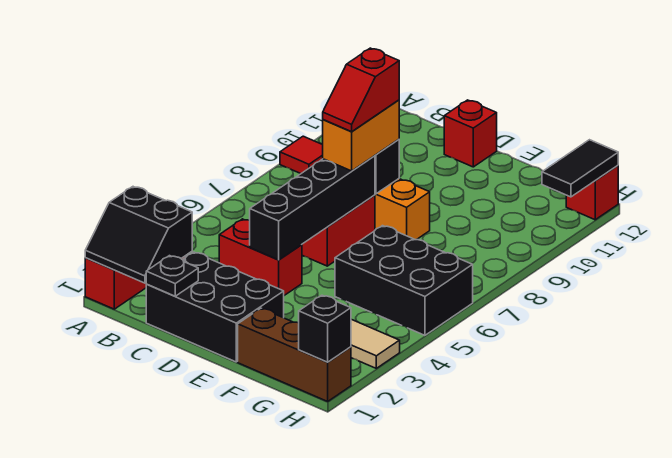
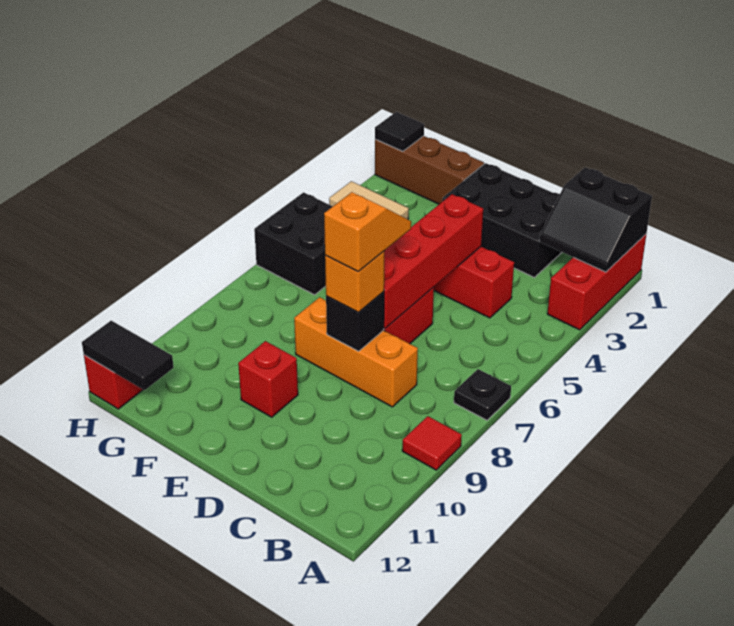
black slope A1:B2 level 2 top 2 -> black slope A1:B2 level 2 top 1
black plate C1 level 2 -> black plate A7 level 1
black brick D4:D7 level 2 -> red brick D4:D7 level 2
orange brick D7:D8 level 3 -> orange brick D8 level 3
red slope D7:D8 level 4 top 8 -> orange slope D7:D8 level 4 top 8
red brick D12 level 1 -> red brick E10 level 1
black brick F5:H6 level 1 -> black brick G5:H6 level 1
black brick H1 level 2 -> black tile H1 level 2
black tile H11:H12 level 2 -> black tile G12:H12 level 2

